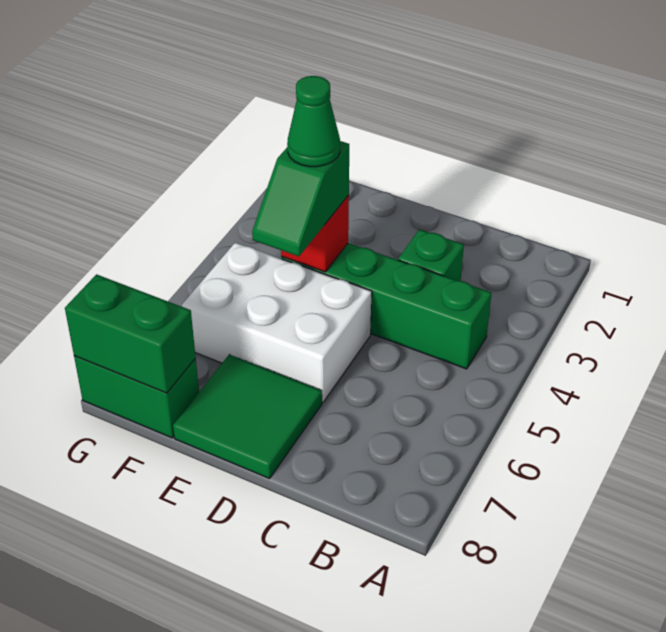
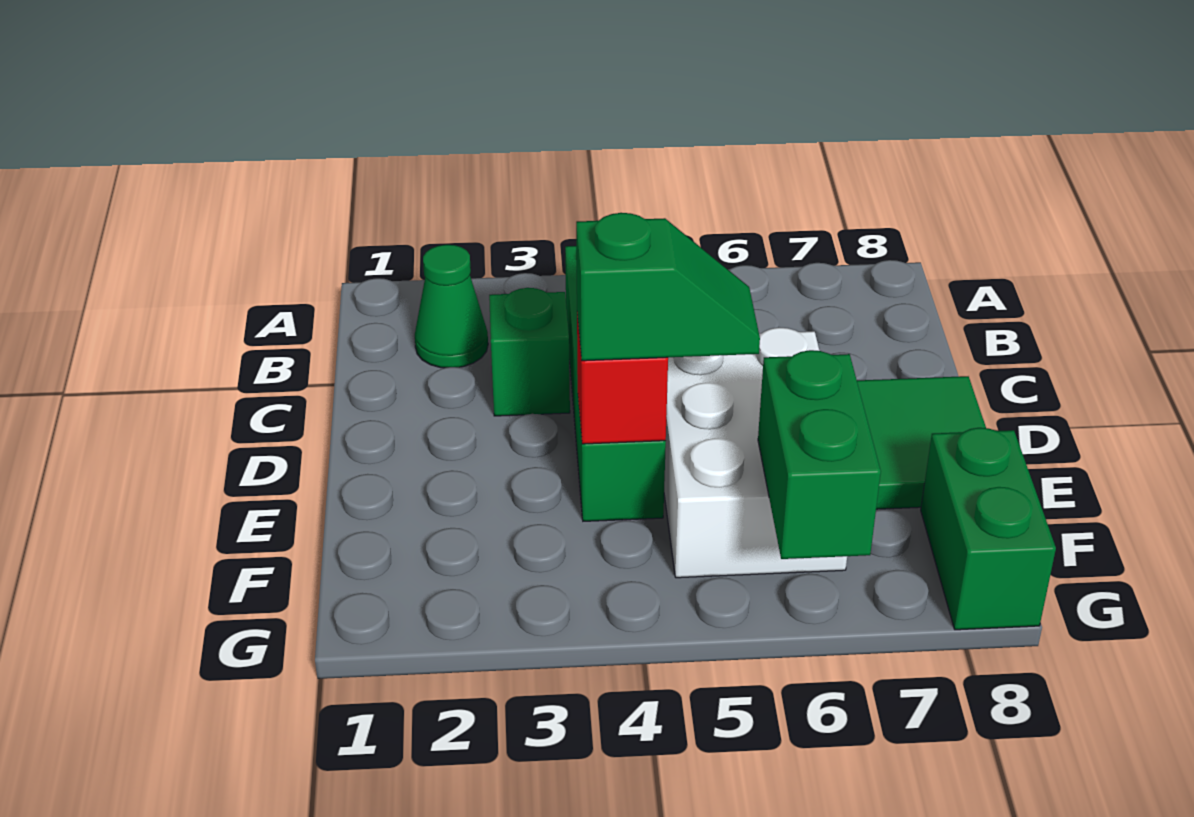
green cone E4 level 4 -> green cone B2 level 1
green brick F8:G8 level 2 -> green brick F6:G6 level 2

